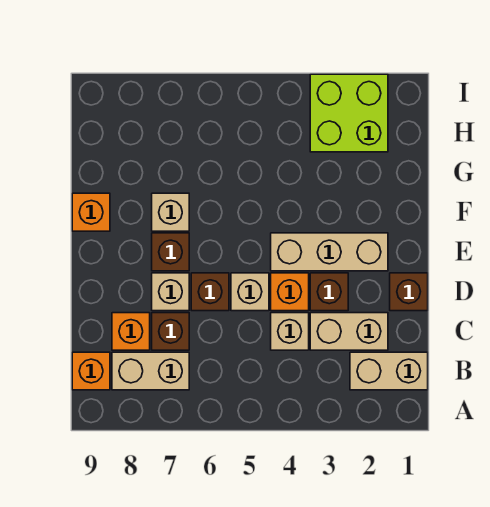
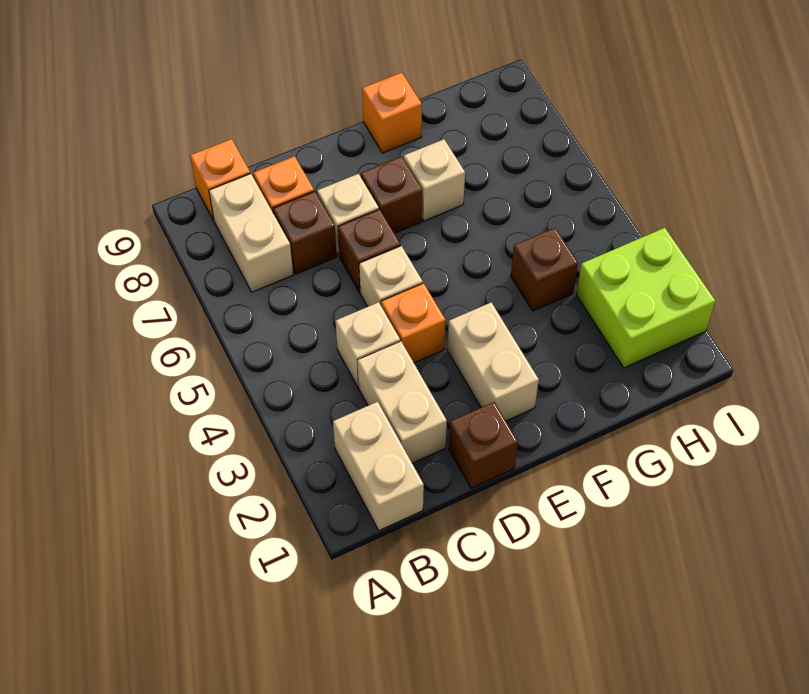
brown brick D3 level 1 -> brown brick G4 level 1
tan brick E2:E4 level 1 -> tan brick E2:E3 level 1

